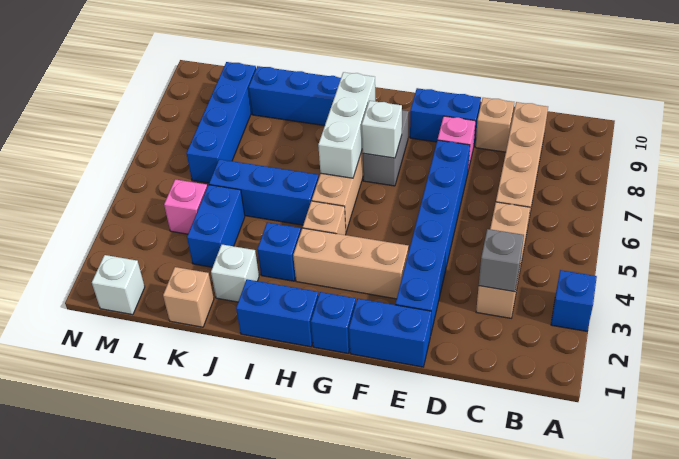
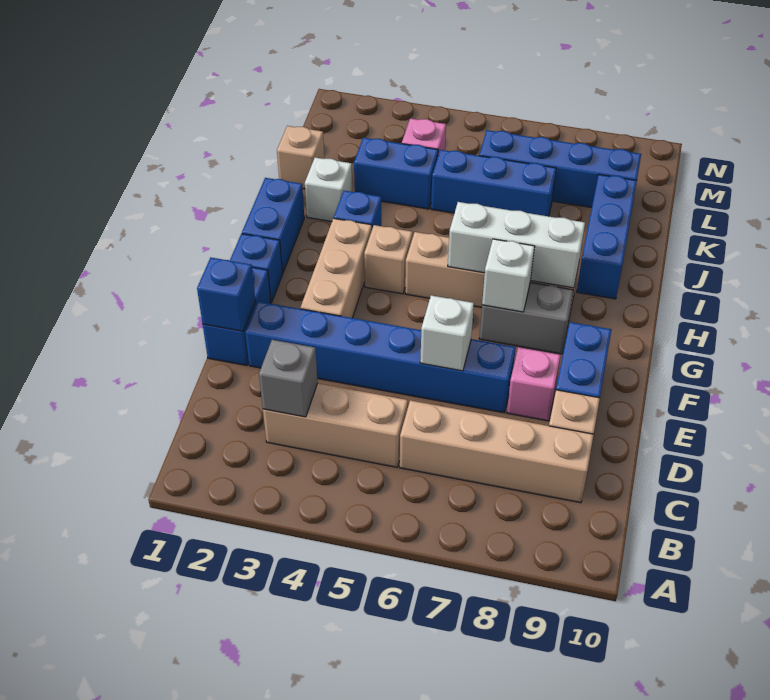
blue brick A3 level 1 -> blue brick E1 level 2
blue brick I5:K5 level 1 -> blue brick K5:K7 level 1
white brick M1 level 1 -> white brick E6 level 2

